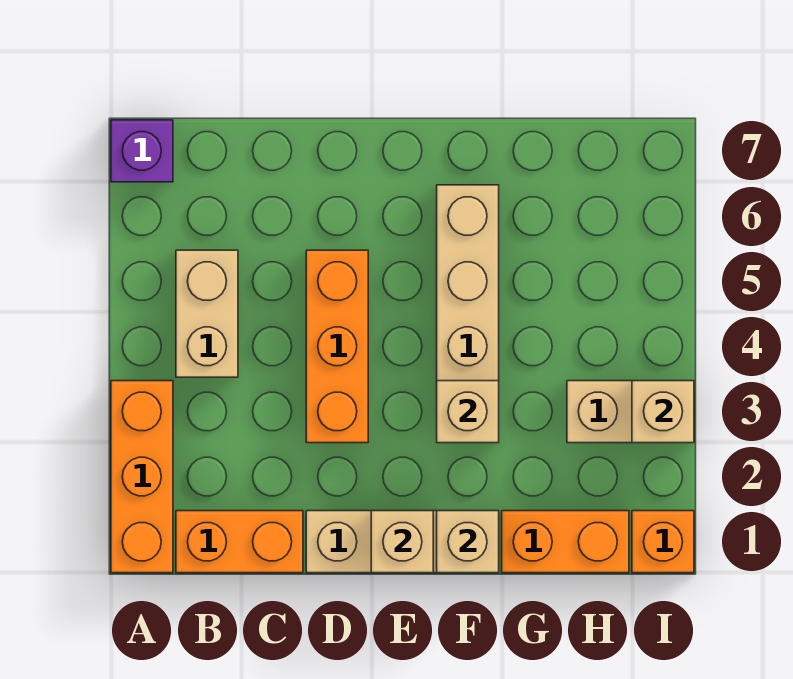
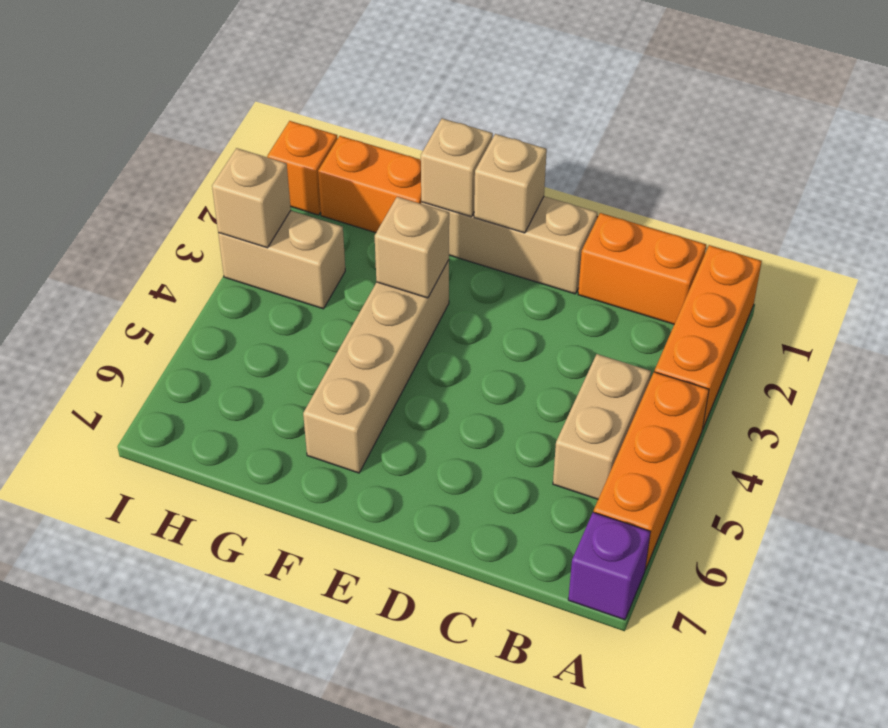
orange brick D3:D5 level 1 -> orange brick A4:A6 level 1

